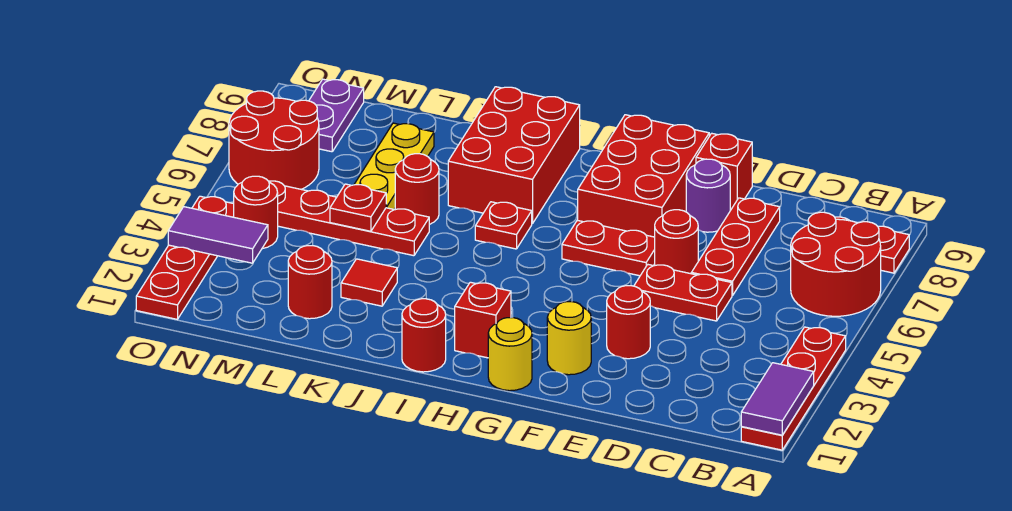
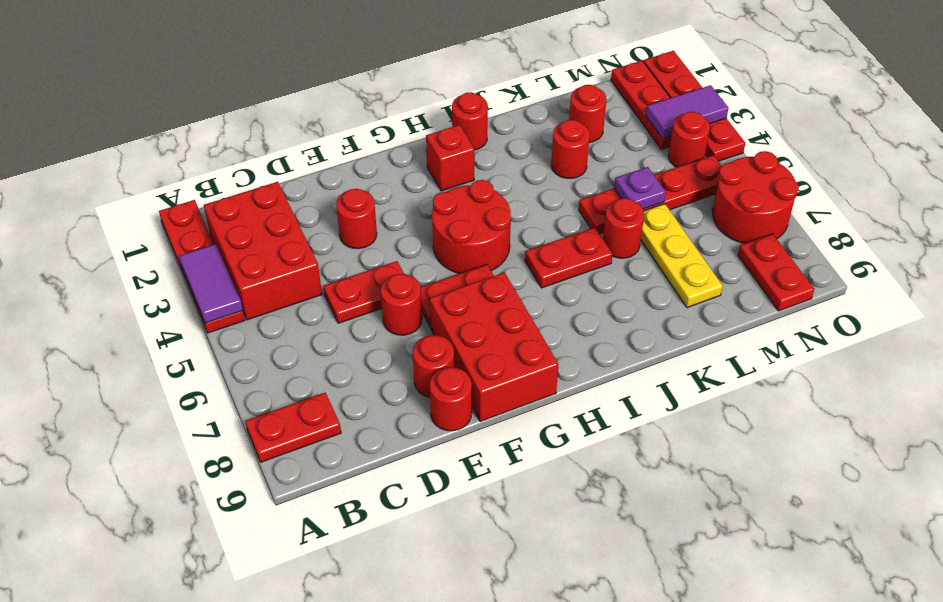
purple tile A1:A2 level 2 -> purple tile A3:A4 level 2
red round brick A6:B7 level 1 -> red round brick G4:H5 level 1
red plate D6:D8 level 1 -> red plate N1:N3 level 1
purple round brick E8 level 1 -> red round brick E8 level 1
red brick E9 level 1 -> red round brick E9 level 1
yellow round brick F2 level 1 -> none
yellow round brick G1 level 1 -> none
red plate I6 level 1 -> red plate I6:J6 level 1
red brick I7:J9 level 1 -> red brick B2:C4 level 1
red tile K3 level 1 -> red round brick K3 level 1
red plate L5 level 2 -> purple plate L5 level 2
purple plate N8:N9 level 1 -> red plate N8:N9 level 1

